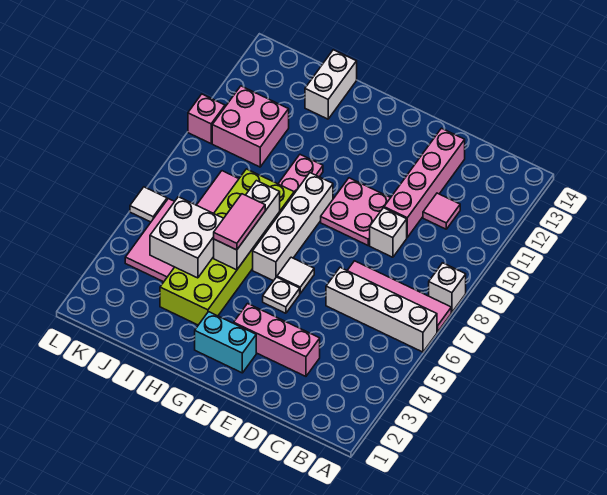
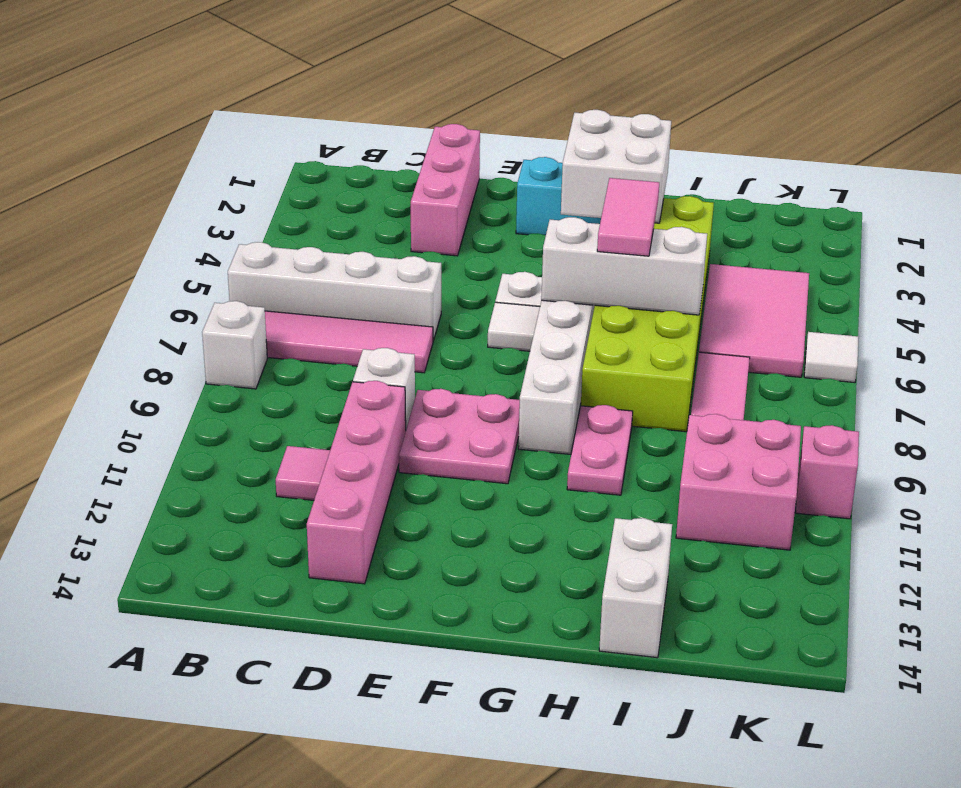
pink brick D3:F3 level 1 -> pink brick D1:D3 level 1
white brick H5:H7 level 2 -> white brick G6:I6 level 2
white brick I4:J5 level 2 -> white brick G2:H3 level 2

